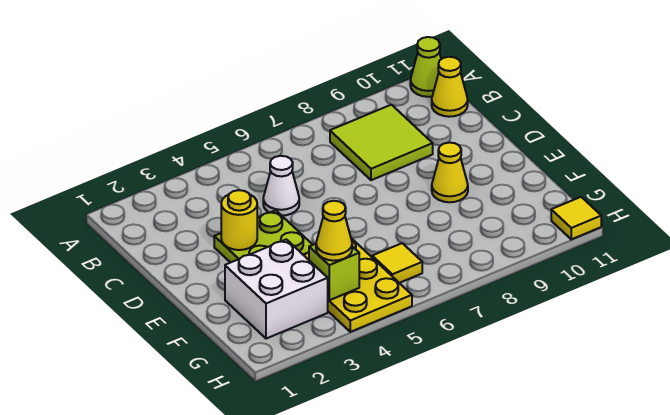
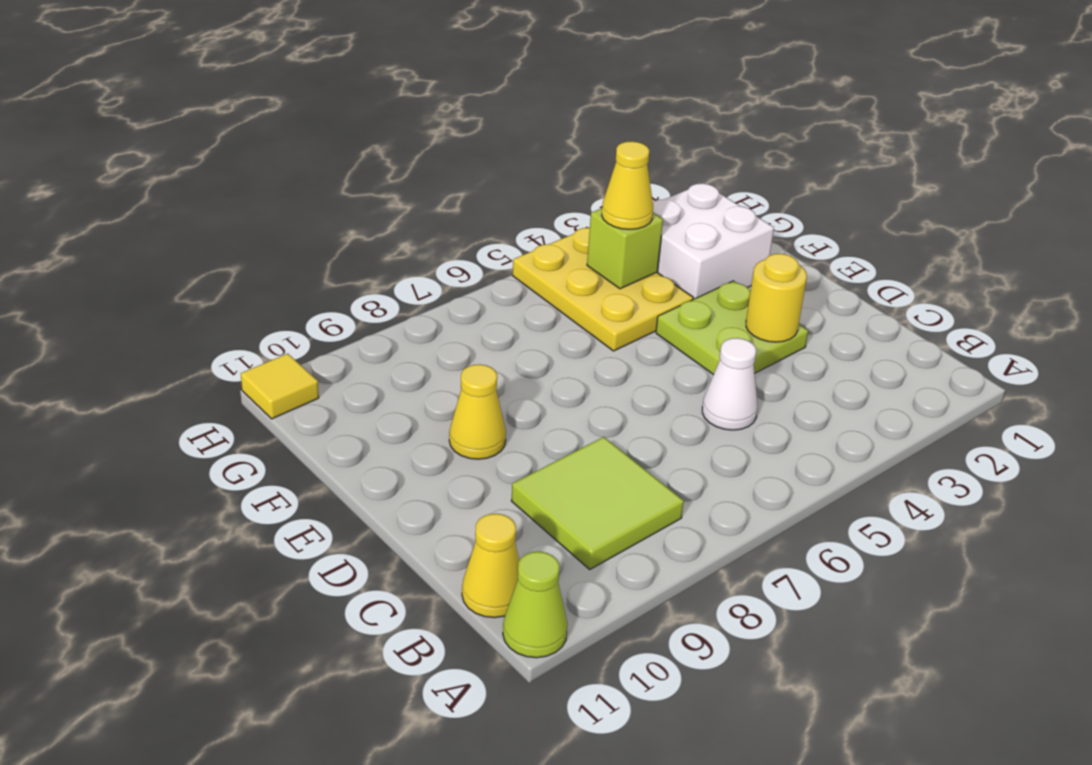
yellow tile G6 level 1 -> none

